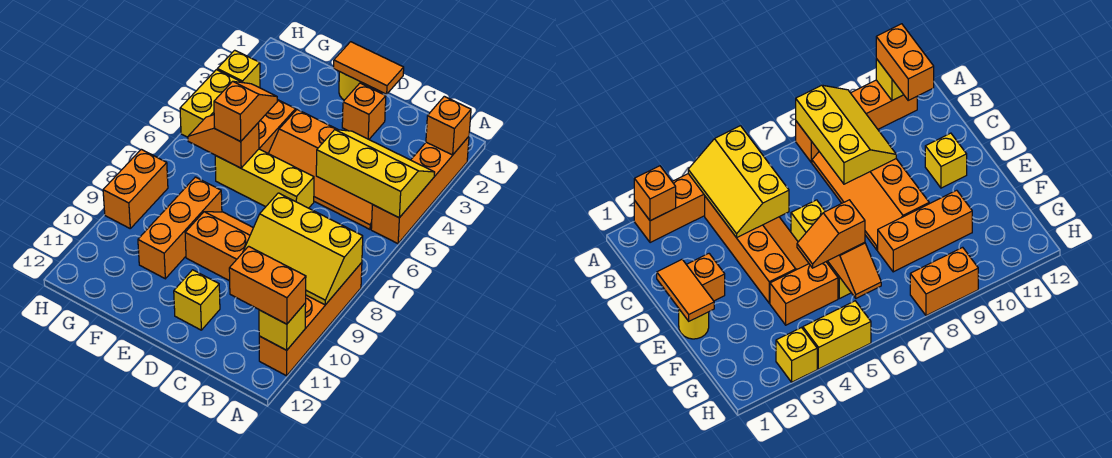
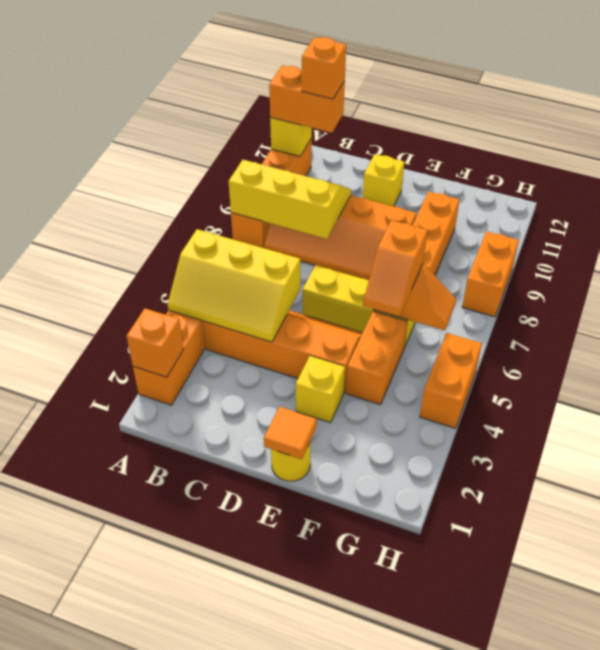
orange tile D1:E1 level 2 -> orange tile E1 level 2
orange brick D2 level 1 -> orange brick B11 level 4
yellow brick H3 level 1 -> yellow brick E3 level 1
yellow brick H4:H5 level 1 -> orange brick H4:H5 level 1

